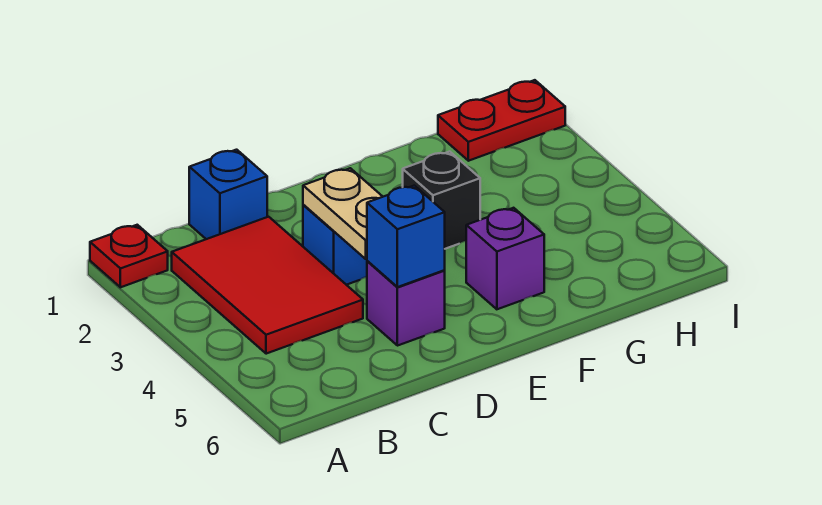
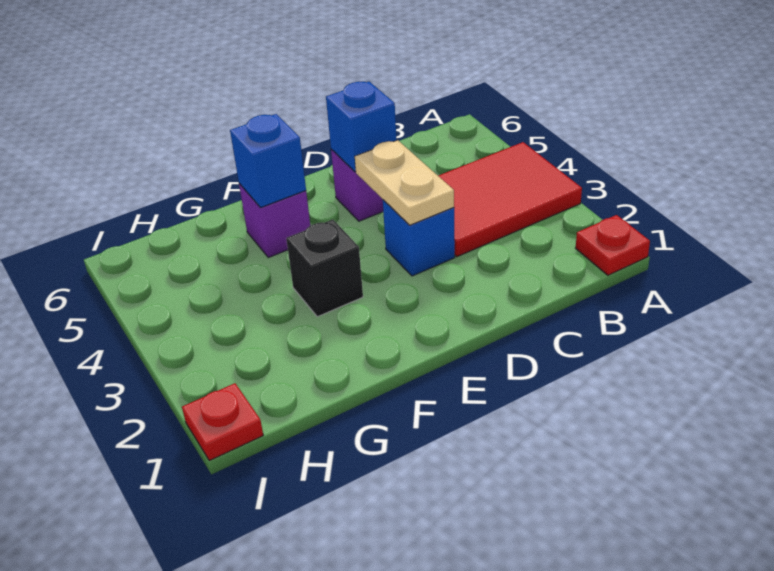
red tile B2:C4 level 1 -> red tile A3:C4 level 1
blue brick C1 level 1 -> blue brick F5 level 2
red plate H1:I1 level 1 -> red plate I1 level 1

